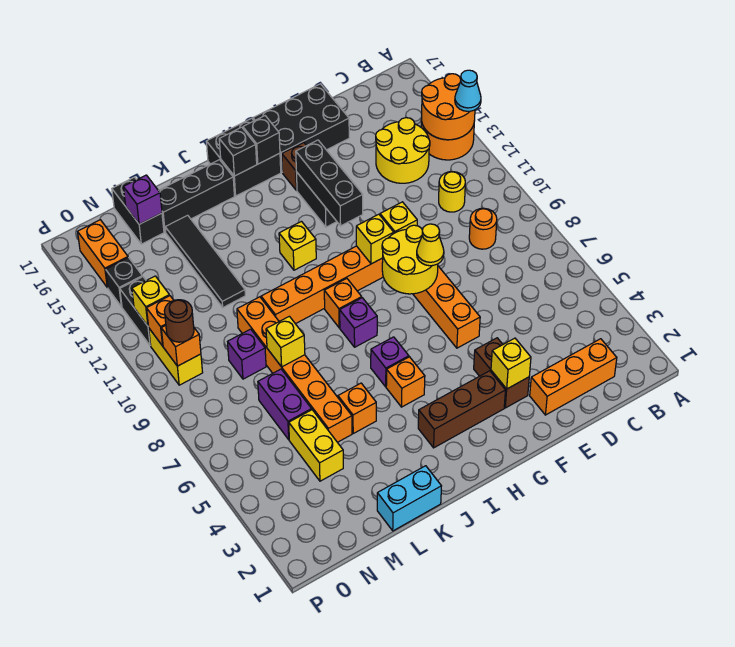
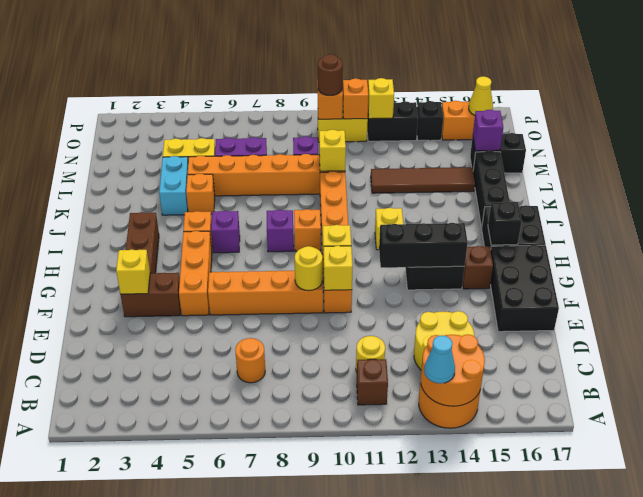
none -> brown brick B11 level 1
orange brick C2:E2 level 1 -> orange brick F5:H5 level 1
orange round brick C9 level 1 -> orange round brick C7 level 1
yellow round brick F8:G9 level 2 -> yellow round brick F9 level 2
yellow cone F8 level 3 -> yellow cone O16 level 2
black brick I16 level 2 -> none
cyan brick K1:L1 level 1 -> cyan brick K4:L4 level 1
yellow brick L8 level 2 -> yellow brick L10 level 2
black tile L12:L15 level 1 -> brown tile L12:L15 level 1

